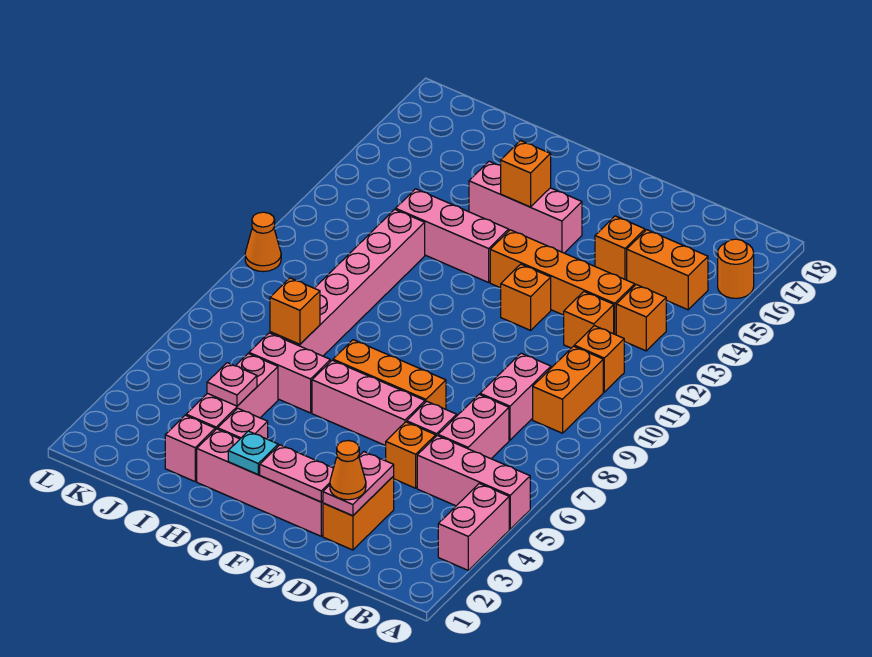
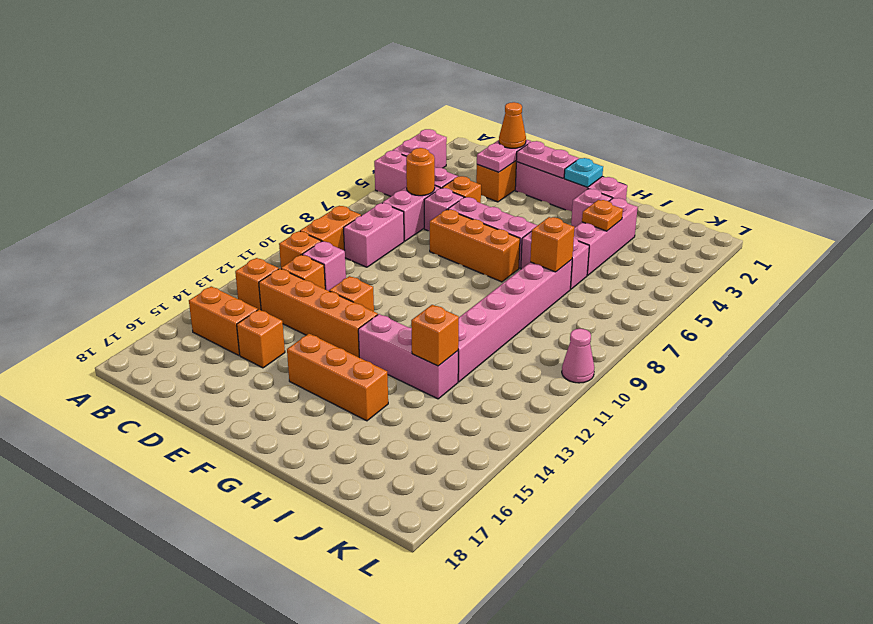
orange round brick A16 level 1 -> orange round brick C6 level 2
pink brick F15:H15 level 1 -> orange brick F15:H15 level 1
orange brick G15 level 2 -> orange brick I13 level 2
pink brick I2 level 1 -> pink brick C11 level 1
pink plate I4 level 2 -> orange plate I4 level 2
orange cone L10 level 1 -> pink cone L10 level 1

